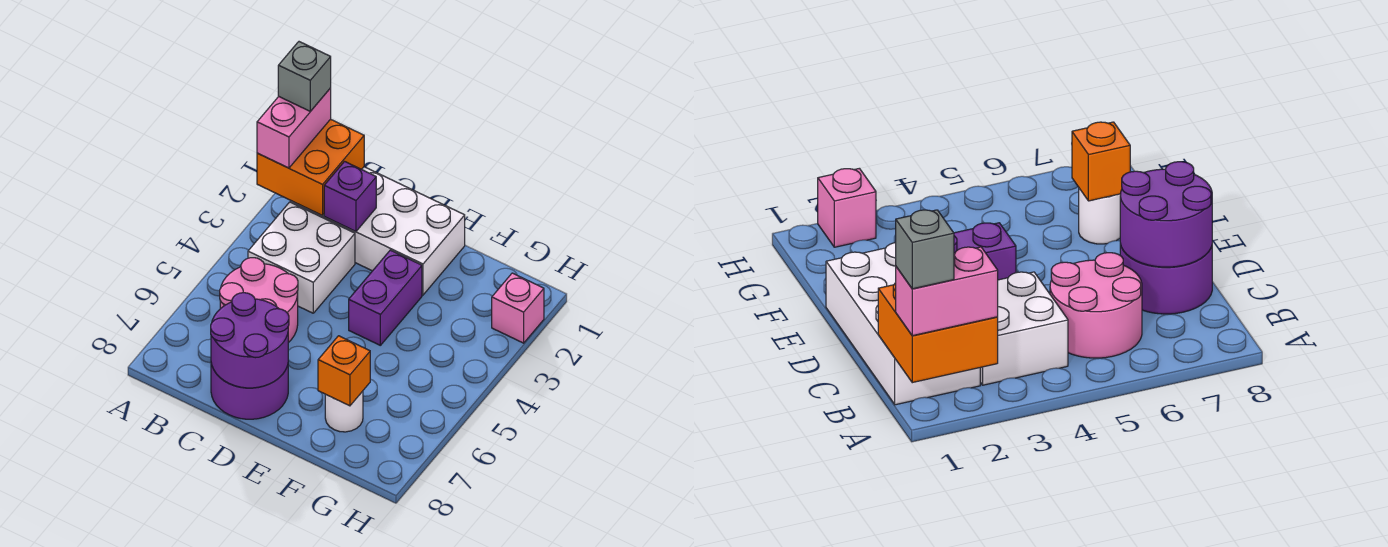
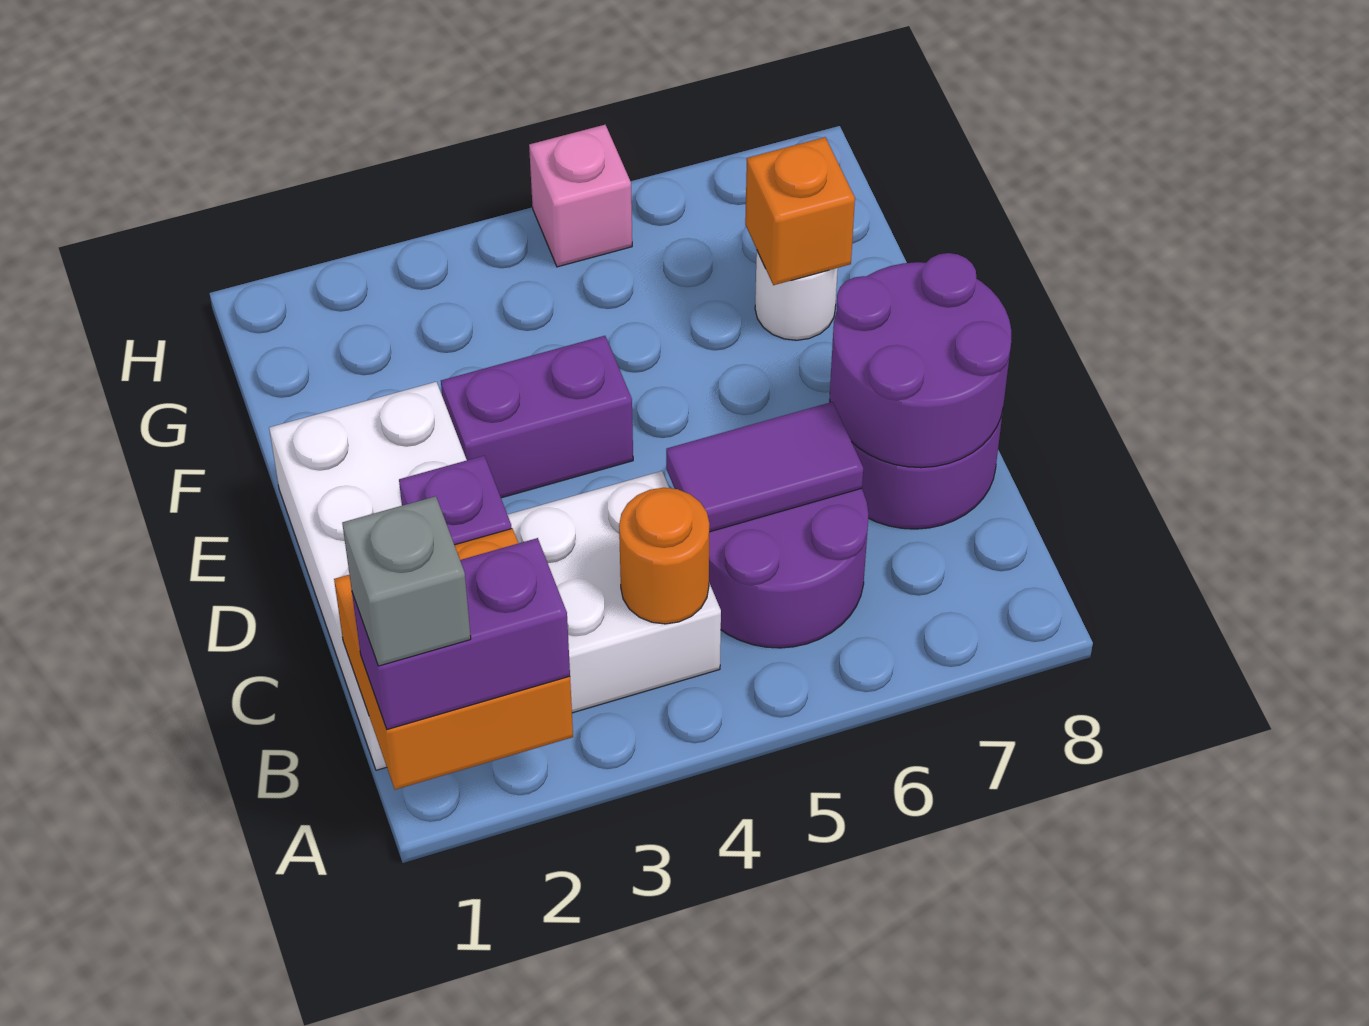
pink brick A1:A2 level 3 -> purple brick A1:A2 level 3
none -> orange round brick B4 level 2
pink round brick B5:C6 level 1 -> purple round brick B5:C6 level 1
none -> purple tile C5:C6 level 2
pink brick H2 level 1 -> pink brick H5 level 1

